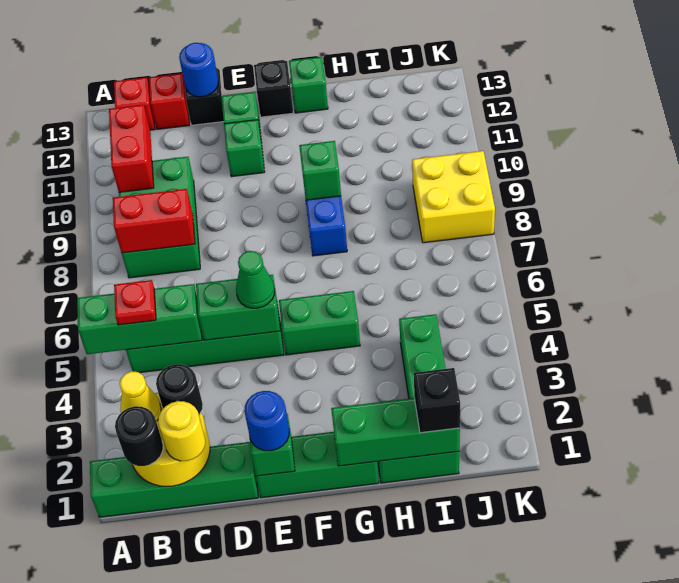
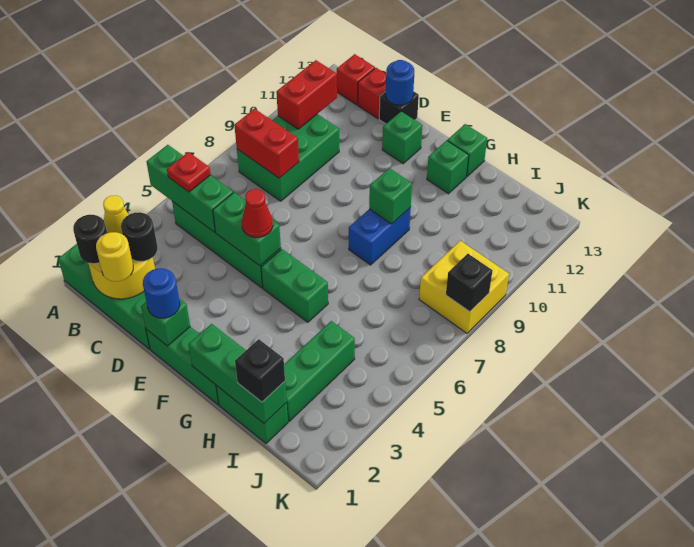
green cone E5 level 3 -> red cone E5 level 3
green brick E11 level 1 -> green brick G12 level 1
black brick F13 level 1 -> black brick K8 level 2

